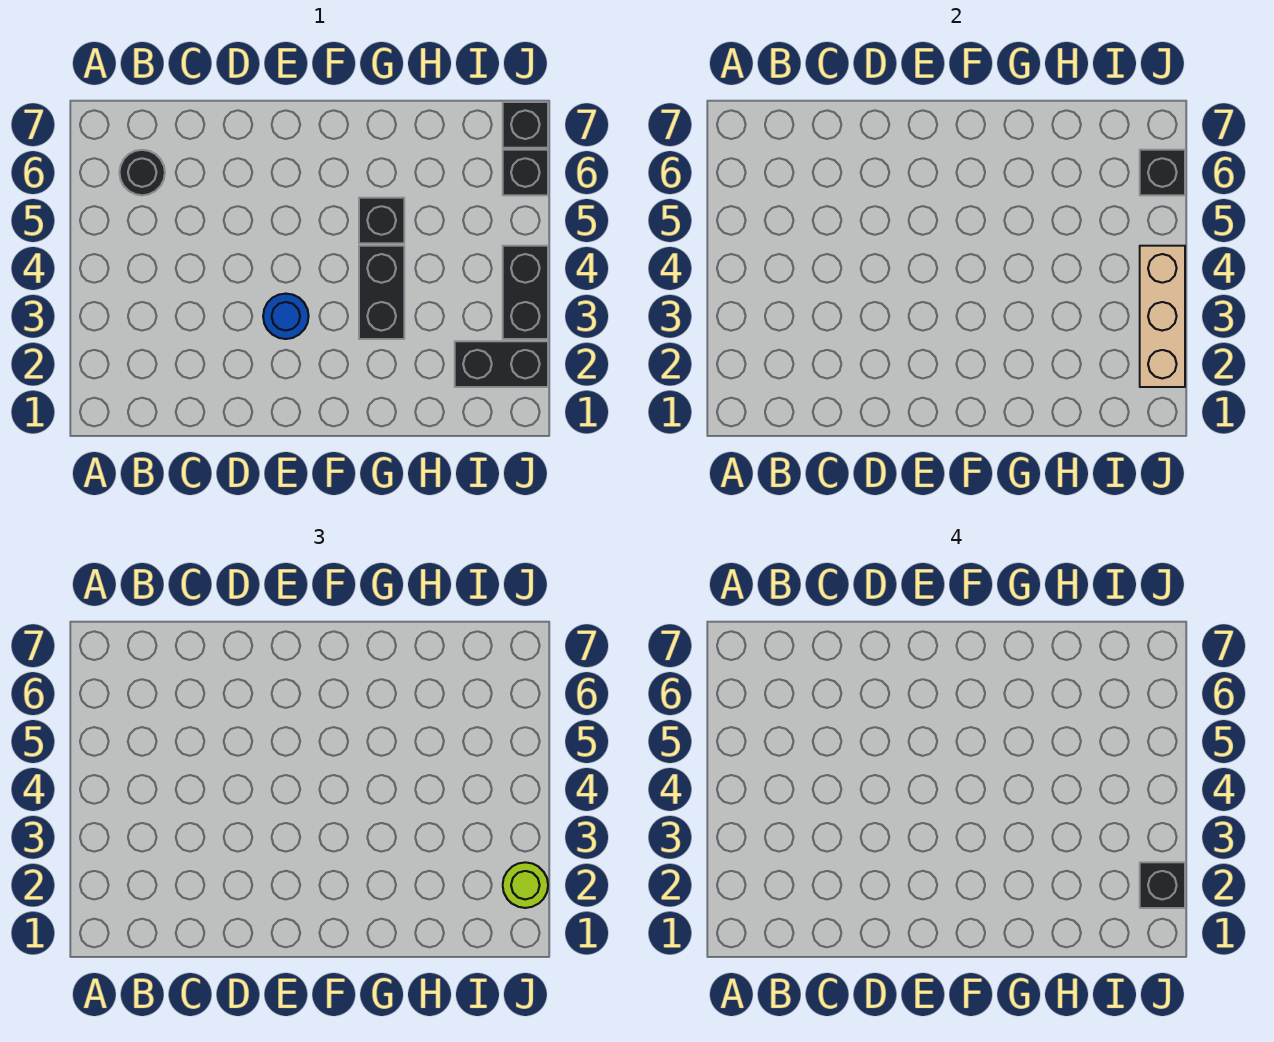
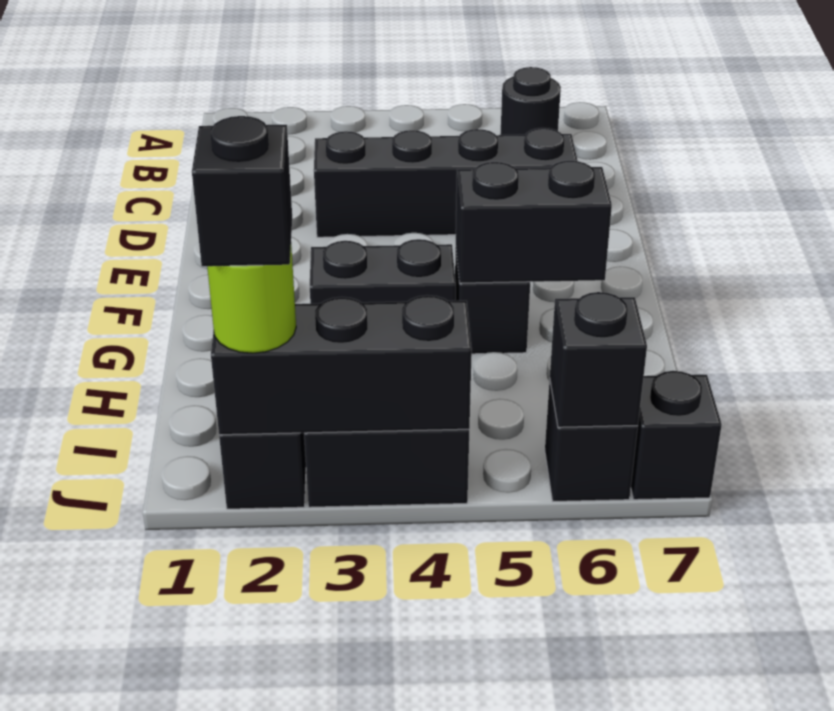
none -> black brick D3:D6 level 1
blue round brick E3 level 1 -> none
none -> black brick G5:G6 level 2
tan brick J2:J4 level 2 -> black brick J2:J4 level 2

